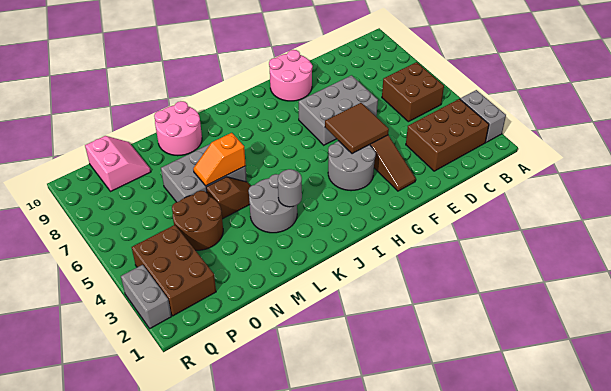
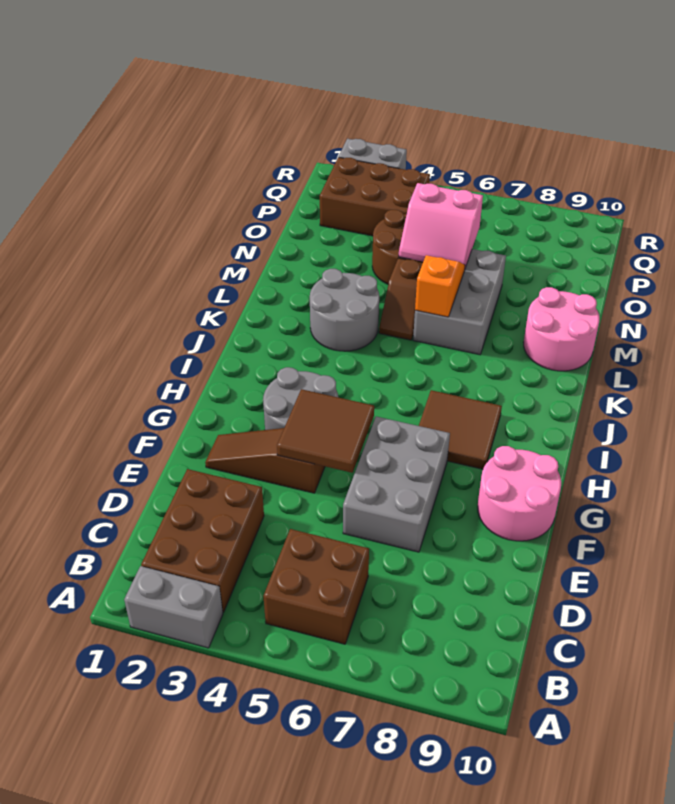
none -> brown tile H7:I8 level 1
grey round brick K3 level 2 -> none
pink slope O9:P10 level 1 top P -> pink slope N5:O6 level 2 top O

